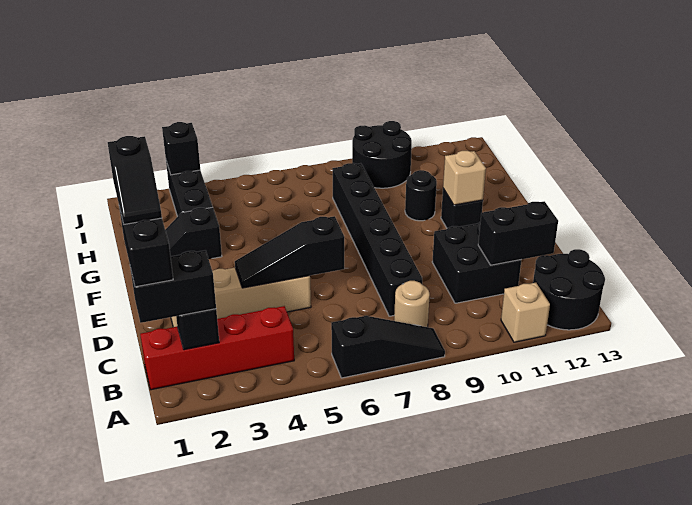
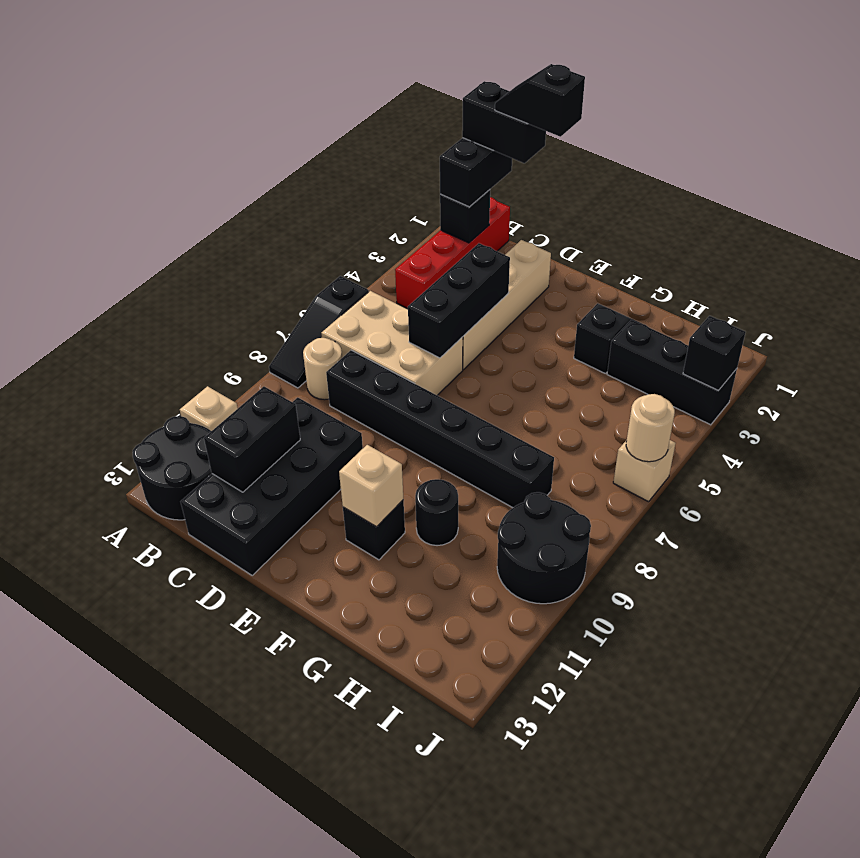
none -> tan brick B6:D7 level 1
black brick C10:D11 level 1 -> black brick C10:D13 level 1
black slope D4:D6 level 2 top 6 -> black brick D4:D6 level 2
none -> tan brick J6 level 1
none -> tan round brick J6 level 2

